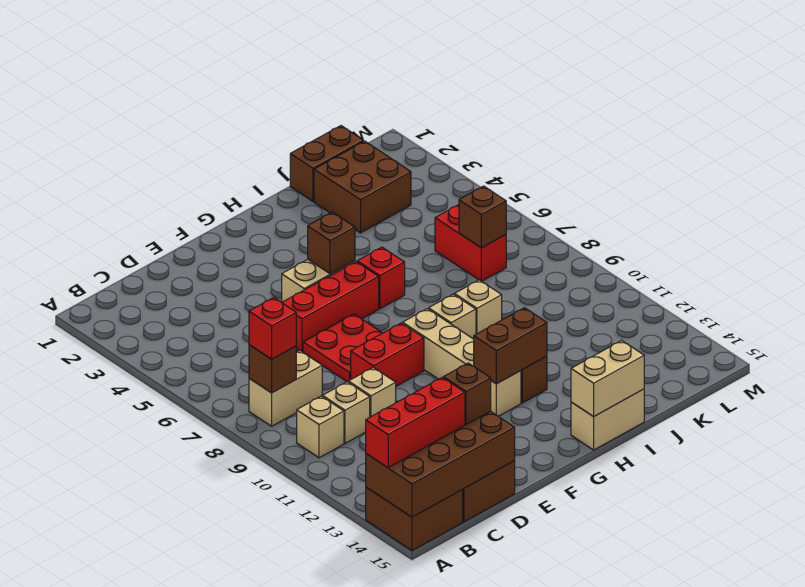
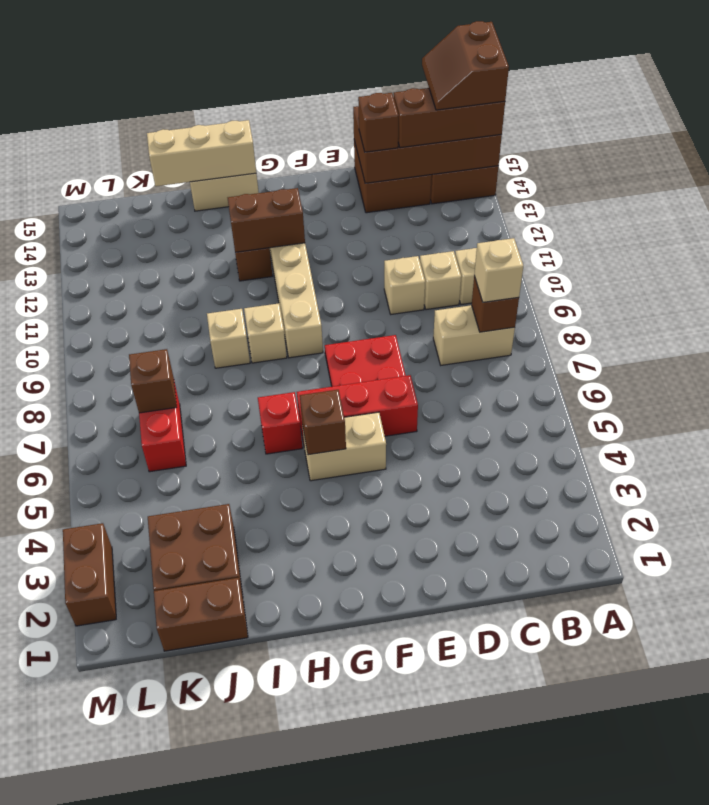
red brick A14:C14 level 3 -> brown brick A14:C14 level 3
none -> brown slope A14:B15 level 4 top A
red brick B8 level 3 -> tan brick B8 level 3
red brick E9:F9 level 1 -> none
tan brick H15:I15 level 2 -> tan brick H15:J15 level 2
none -> brown brick M2:M3 level 1

